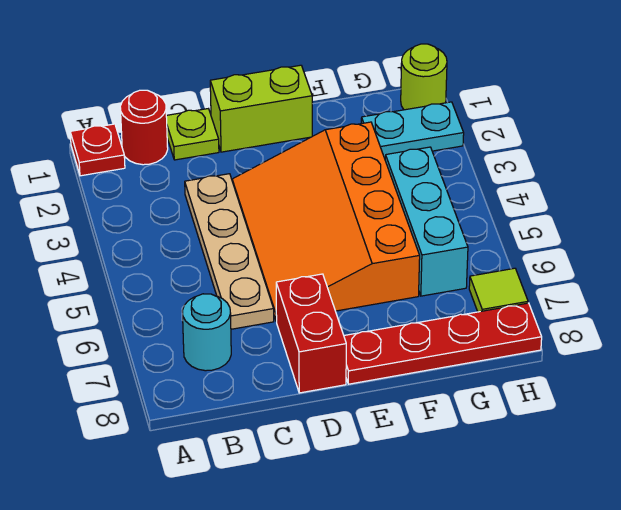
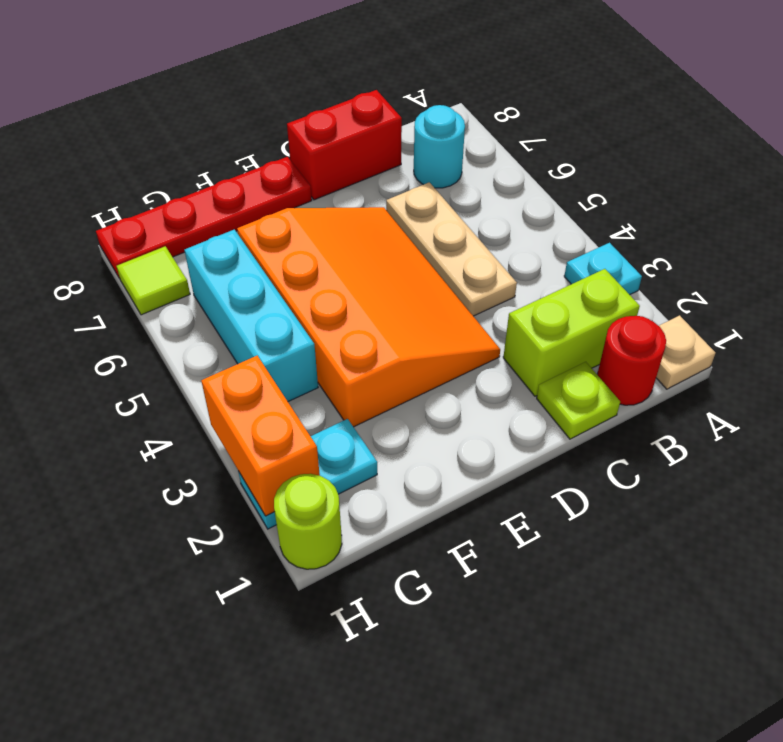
red plate A1 level 1 -> tan plate A1 level 1
none -> cyan plate A3 level 1
tan plate C3:C6 level 1 -> tan plate C4:C6 level 1
lime brick D1:E1 level 1 -> lime brick B2:C2 level 1
red brick D7:D8 level 1 -> red brick C8:D8 level 1
none -> orange brick H2:H3 level 2

